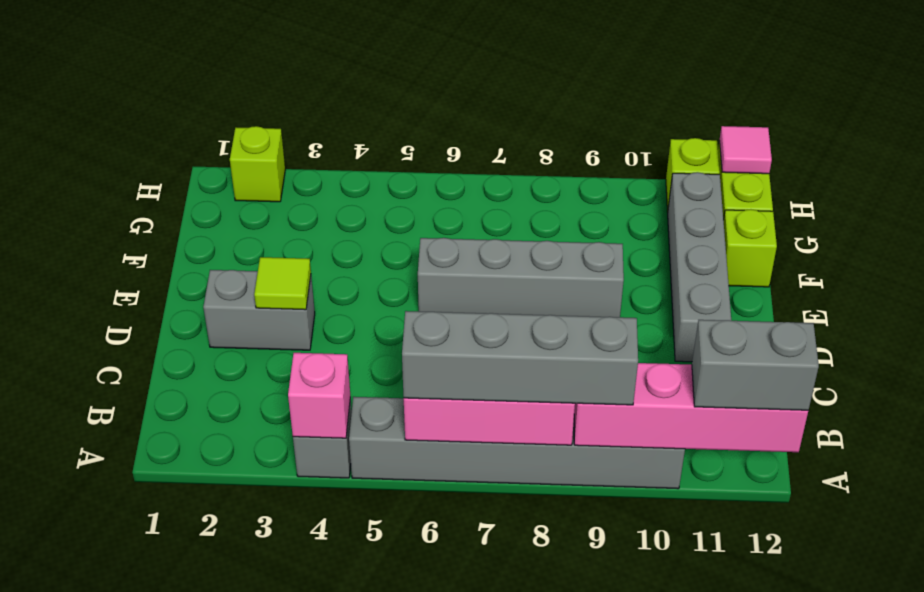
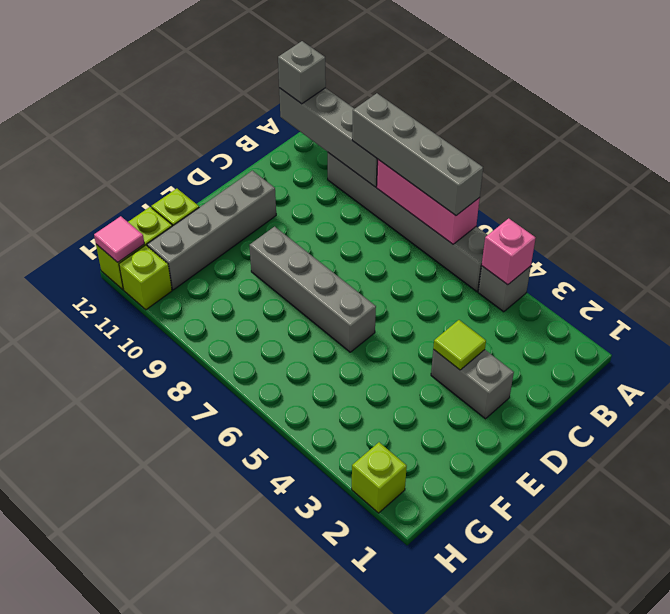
pink brick A9:A12 level 2 -> grey brick A9:A12 level 2
grey brick A11:A12 level 3 -> grey brick A12 level 3

